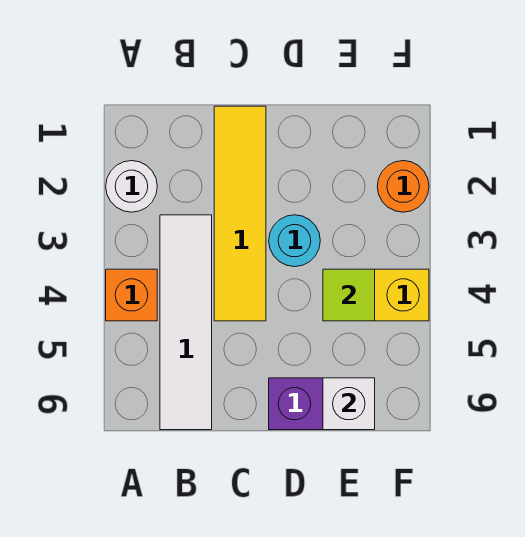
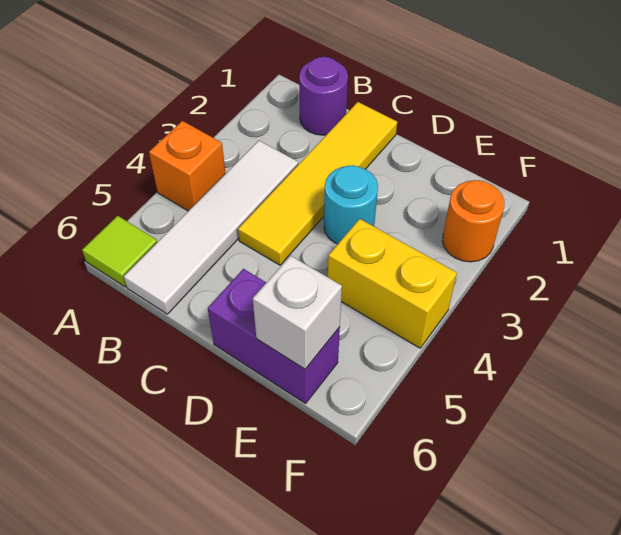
white round brick A2 level 1 -> none
none -> purple round brick B1 level 1
lime tile E4 level 2 -> lime tile A6 level 1

